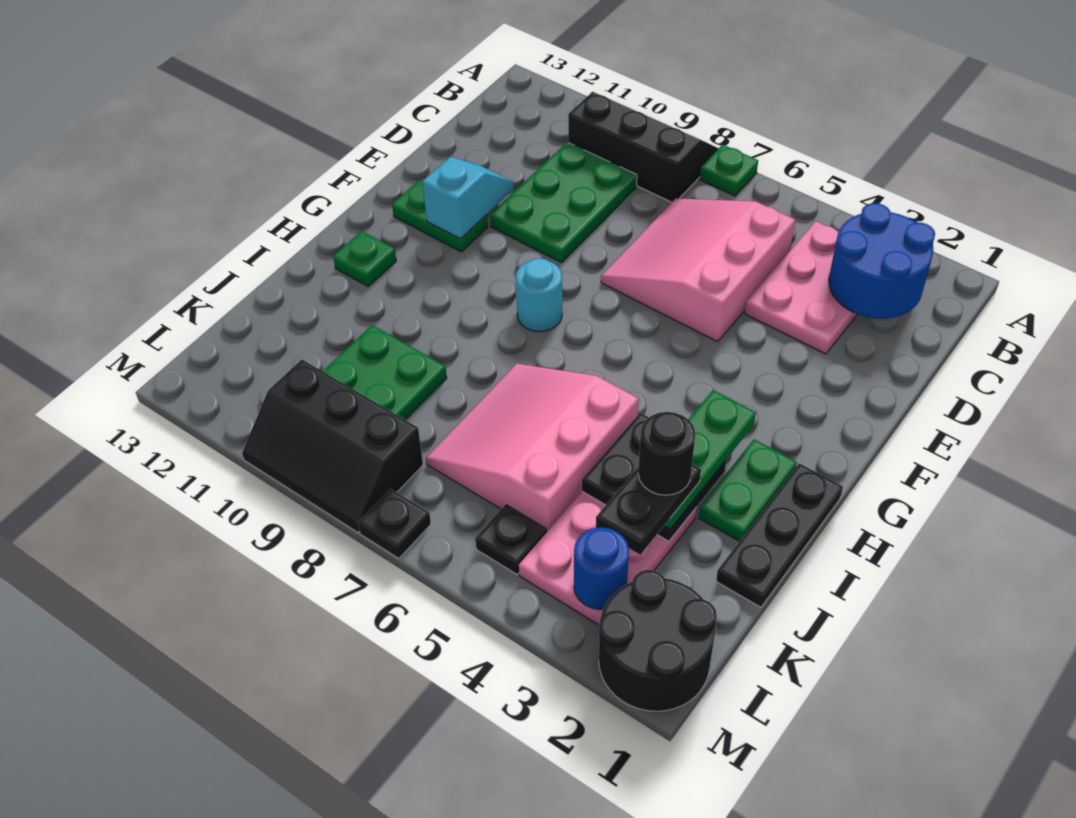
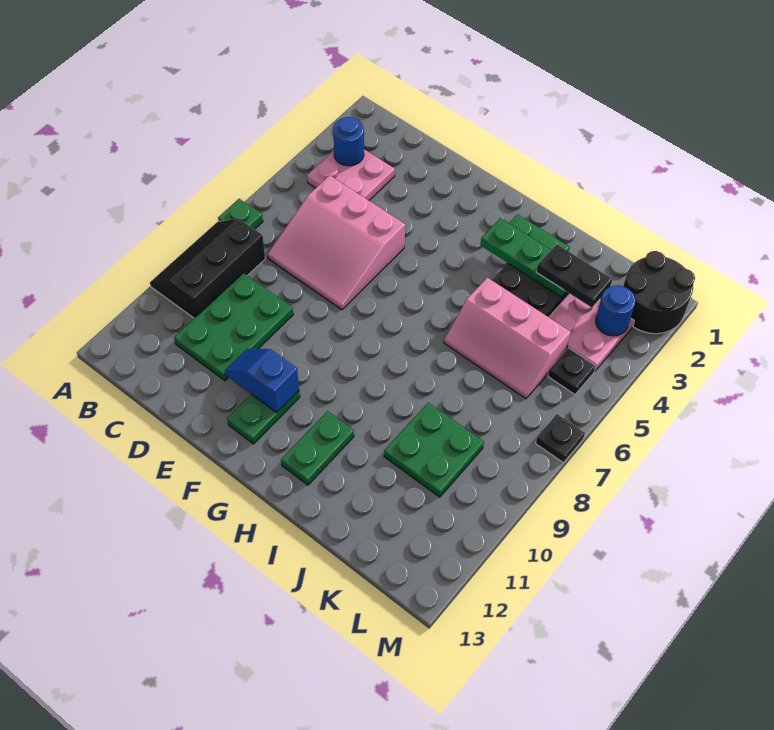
blue round brick B2:C3 level 2 -> blue round brick B3 level 2
pink plate B3:D4 level 1 -> pink plate B3:C4 level 1
green plate C9:E10 level 1 -> green plate C9:D11 level 1
cyan slope E11:F11 level 2 top F -> blue slope E11:F11 level 2 top F
cyan round brick G8 level 1 -> none
black plate H1:J1 level 1 -> none
green plate H12 level 1 -> green plate H11:H12 level 1
pink slope I5:K7 level 1 top 5 -> pink slope I5:K6 level 1 top 5
black round brick J3 level 5 -> none
black slope L8:M10 level 1 top L -> none

